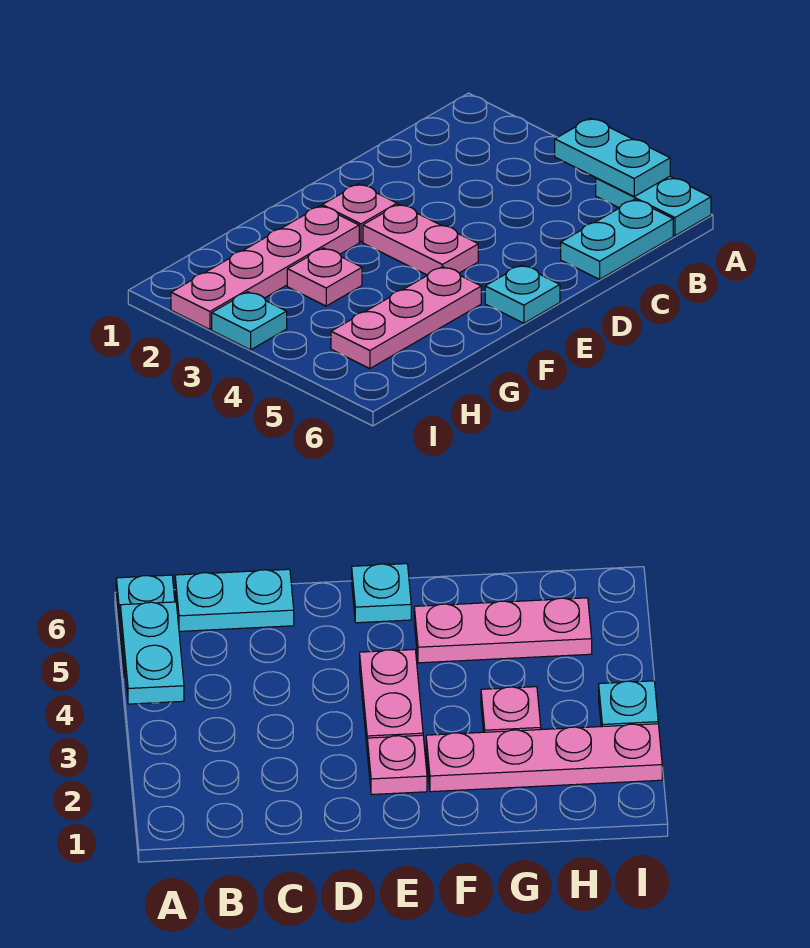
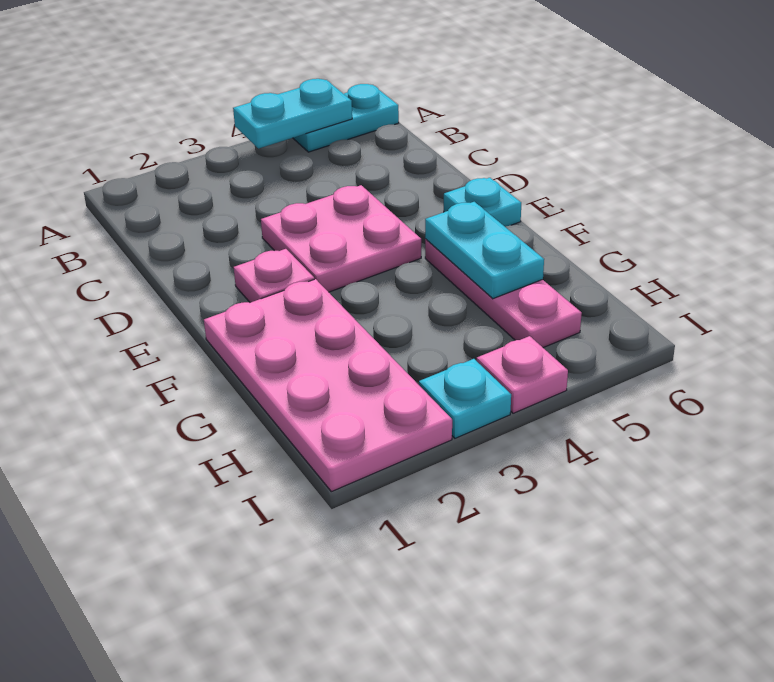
cyan plate B6:C6 level 1 -> cyan plate F5:G5 level 2
pink plate E3:E4 level 1 -> pink plate D3:E4 level 1
pink plate F2:I2 level 1 -> pink plate F1:I2 level 1
pink plate G3 level 1 -> pink plate I4 level 1

